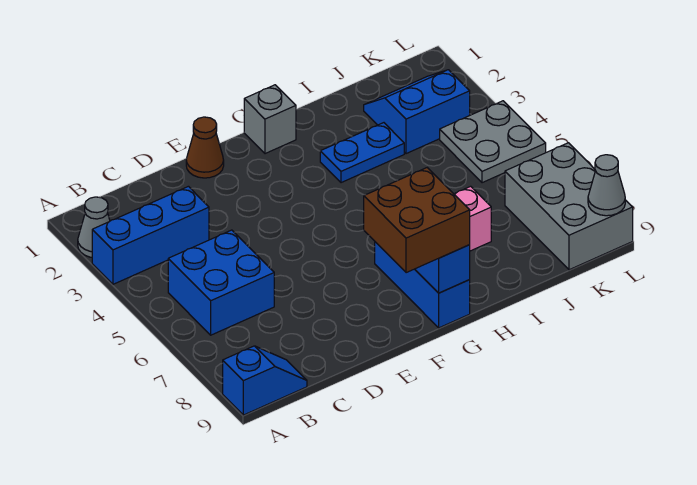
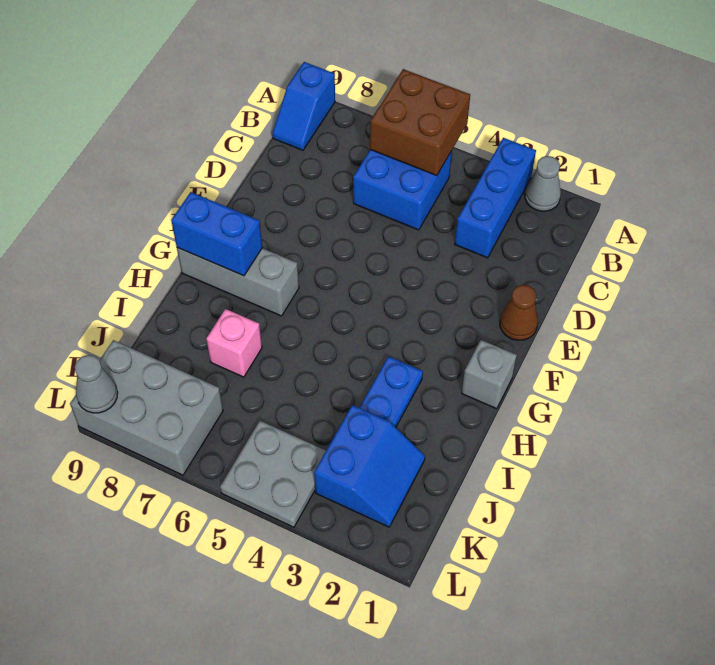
brown brick F8:G9 level 3 -> brown brick A5:B6 level 2
blue brick G7:G9 level 1 -> grey brick G7:G9 level 1

